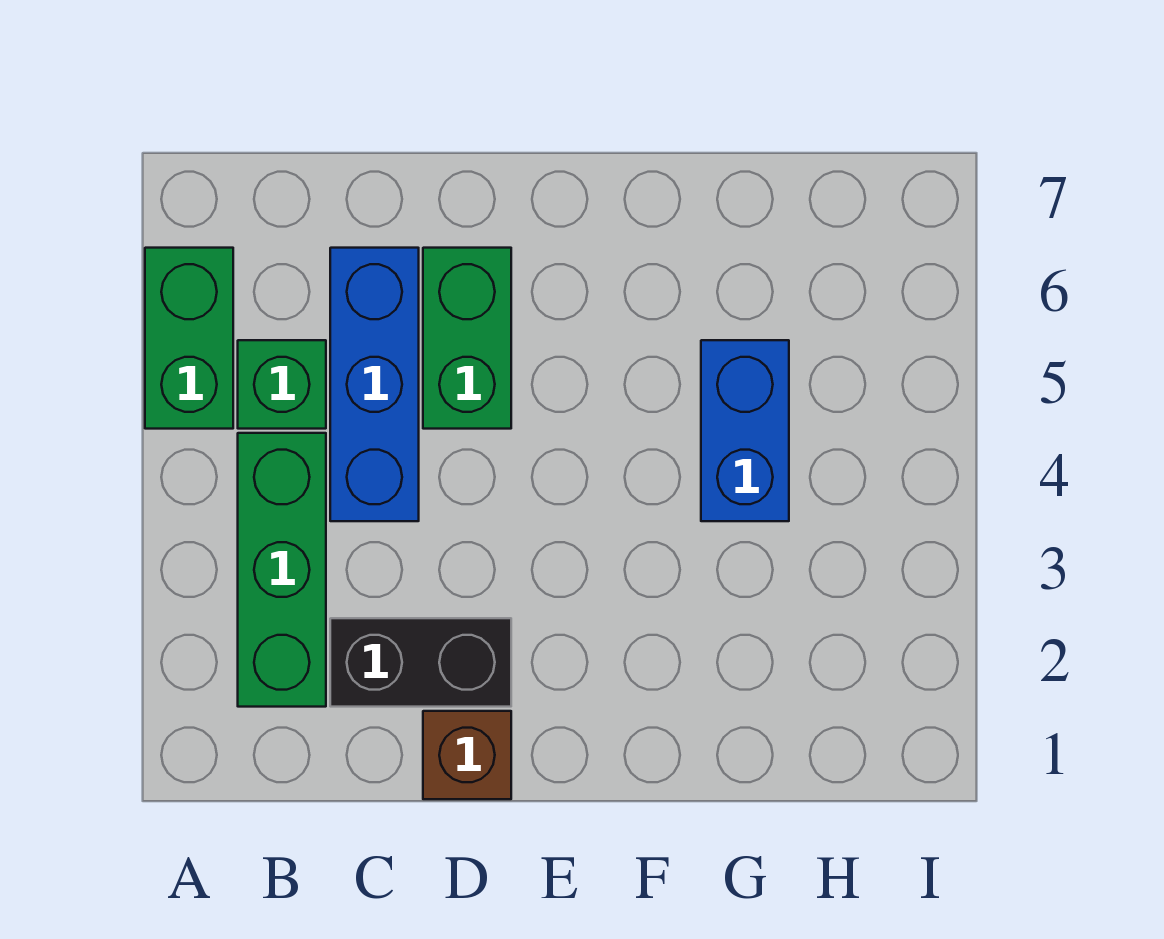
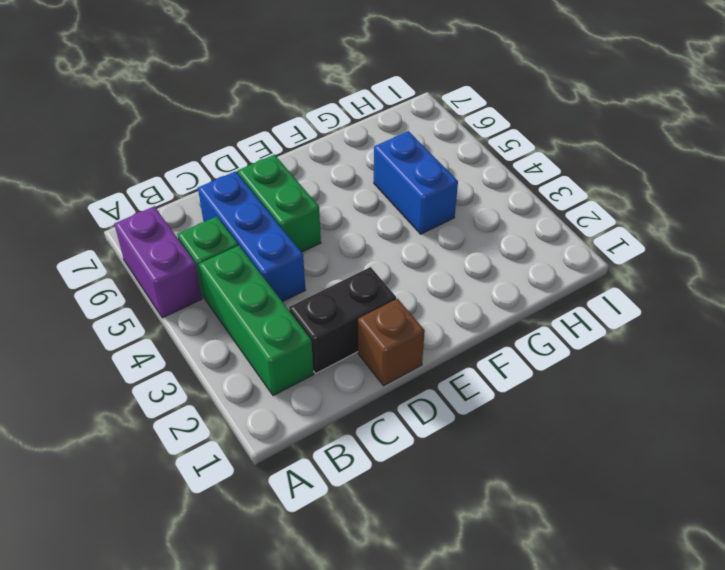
green brick A5:A6 level 1 -> purple brick A5:A6 level 1

